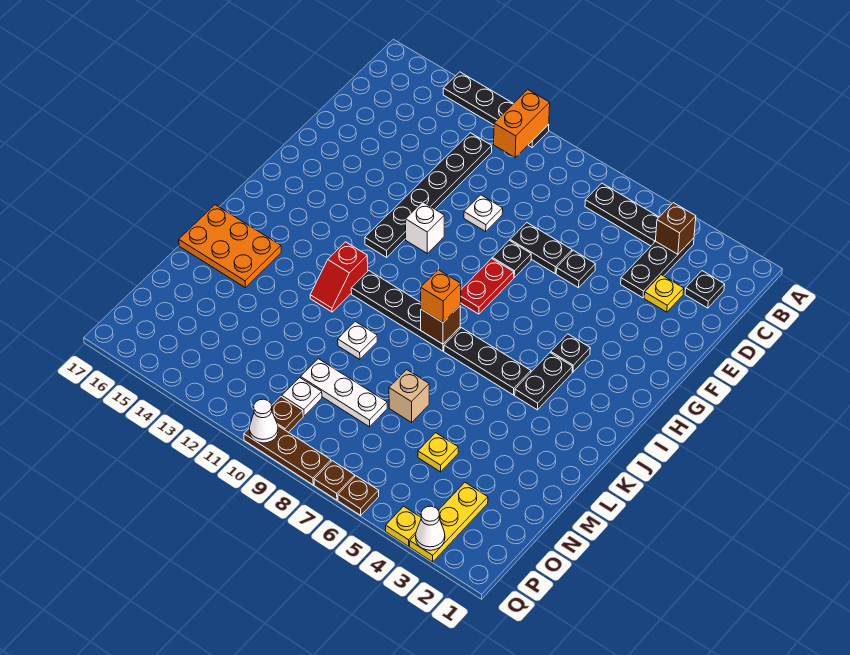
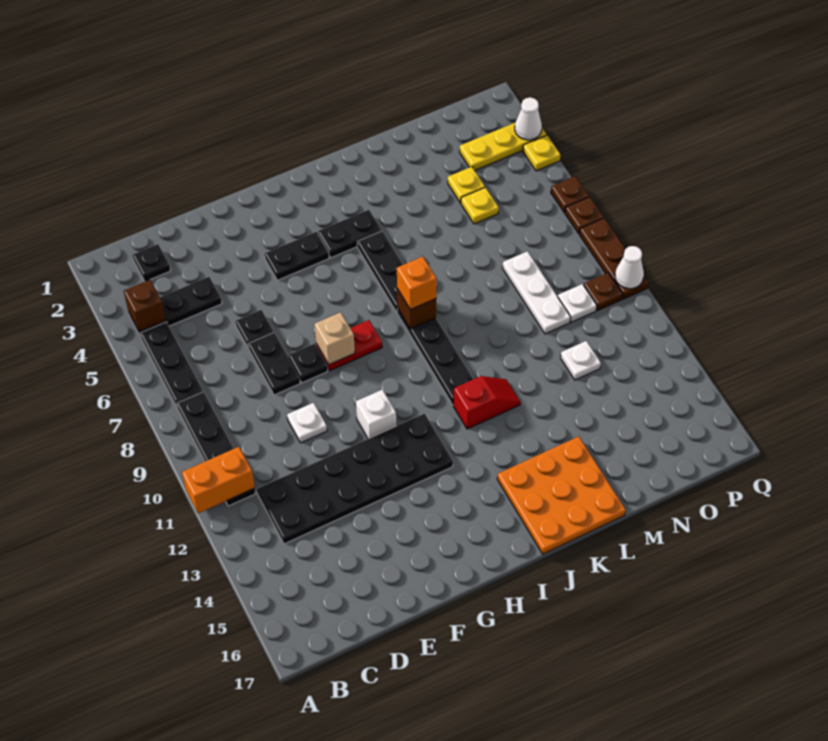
black plate A11:A14 level 1 -> black plate B8:B11 level 1
black plate C12:H12 level 1 -> black plate C12:H13 level 1
yellow plate D3 level 1 -> yellow plate N4 level 1
black plate H4 level 1 -> black plate G4:H4 level 1
orange plate K15:L17 level 1 -> orange plate J15:L17 level 1
white plate L10 level 1 -> white plate N12 level 1
tan brick M7 level 1 -> tan brick G8 level 2

